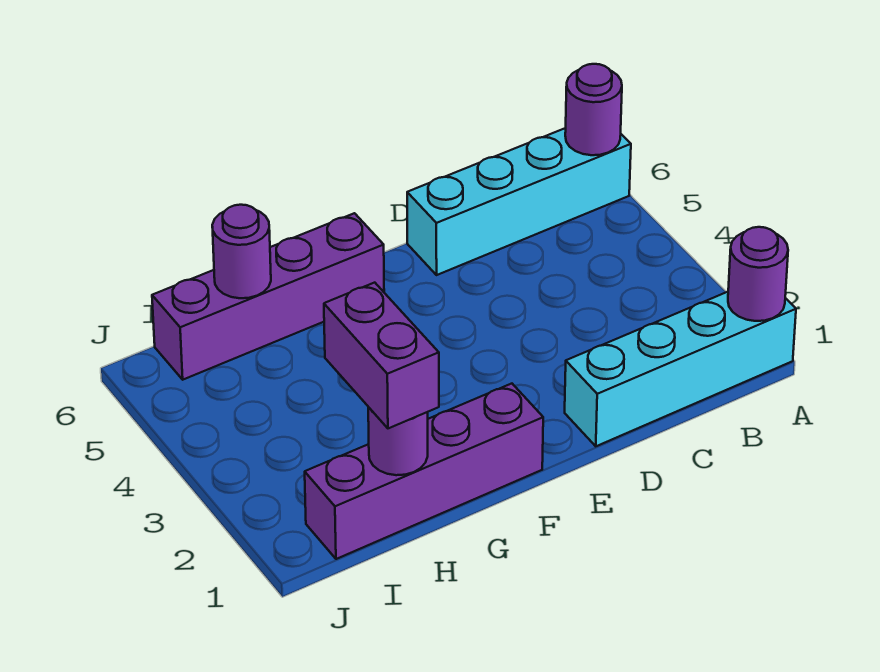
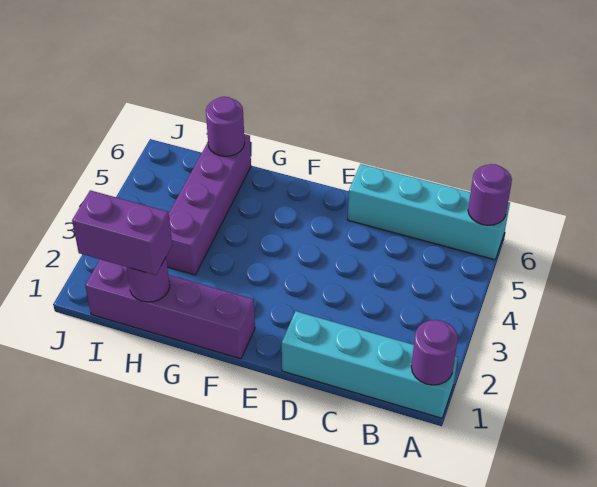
purple brick F6:I6 level 1 -> purple brick H3:H6 level 1
purple brick H1:H2 level 3 -> purple brick H1:I1 level 3

